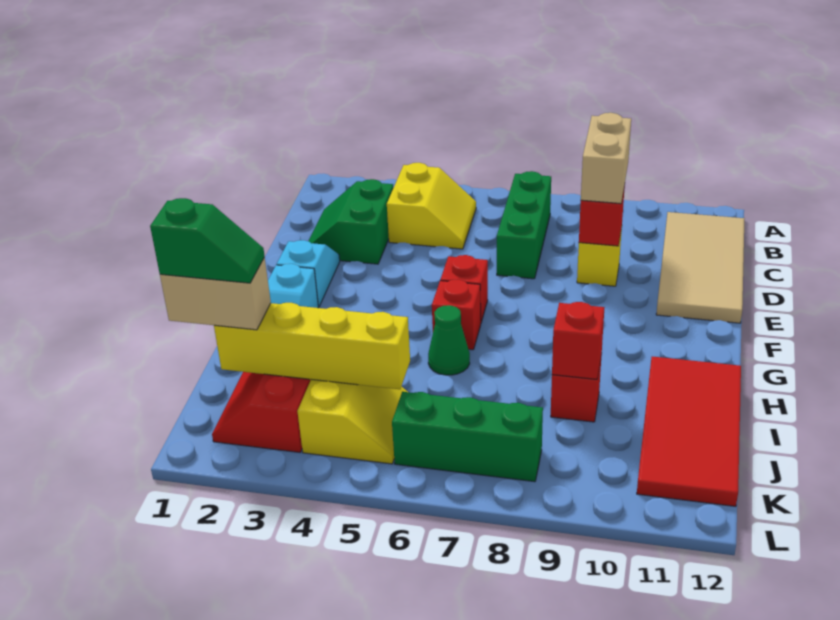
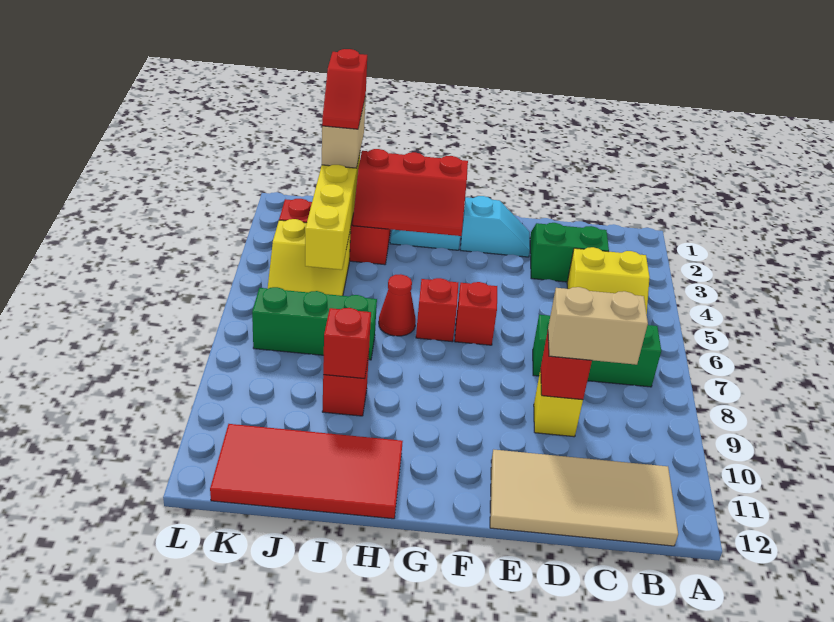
none -> red slope G2:I3 level 2 top 2
green cone H6 level 1 -> red cone H6 level 1
green slope J1:J2 level 4 top 1 -> red slope J1:J2 level 4 top 1
green brick K6:K8 level 1 -> green brick I7:K7 level 1

